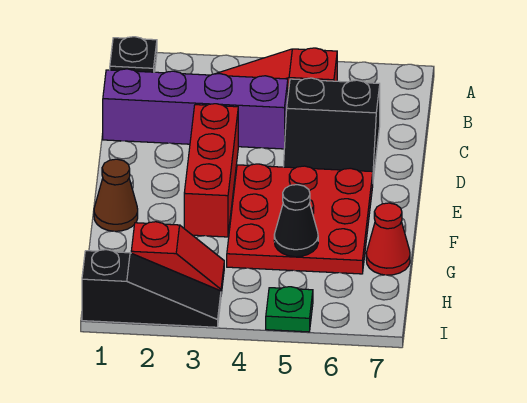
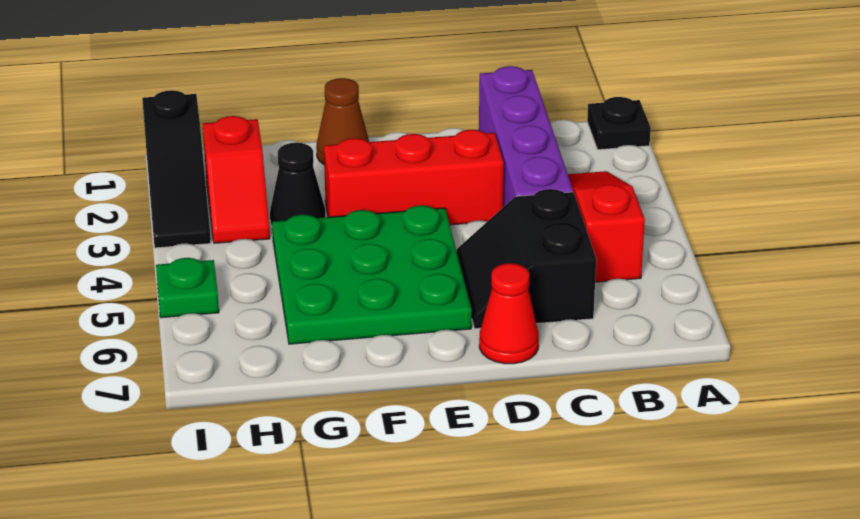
red plate E4:G6 level 1 -> green plate E4:G6 level 1
black cone G5 level 2 -> black cone G3 level 1
red cone G7 level 1 -> red cone D7 level 1

